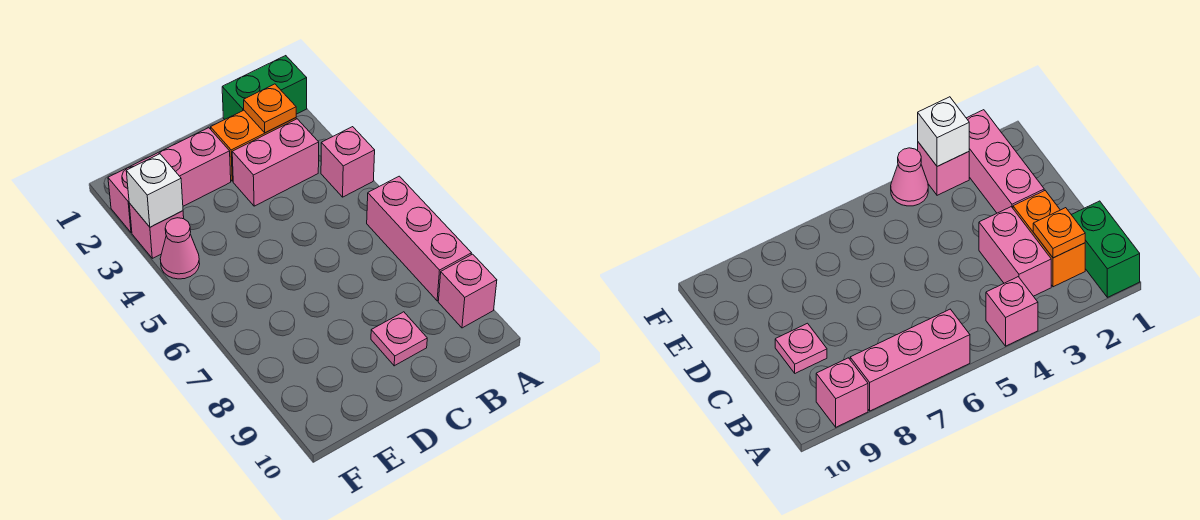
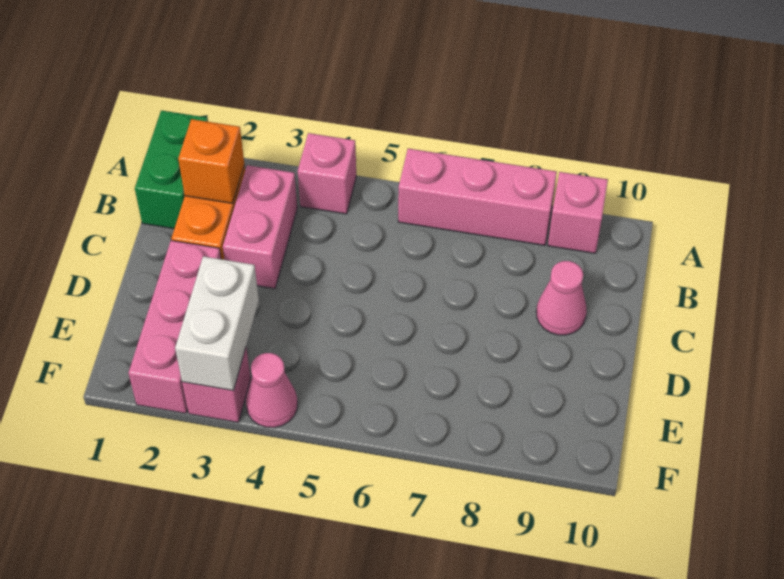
orange plate B2 level 2 -> orange brick B2 level 2
pink plate C9 level 1 -> pink cone C9 level 1
white brick F3 level 2 -> white brick E3:F3 level 2

